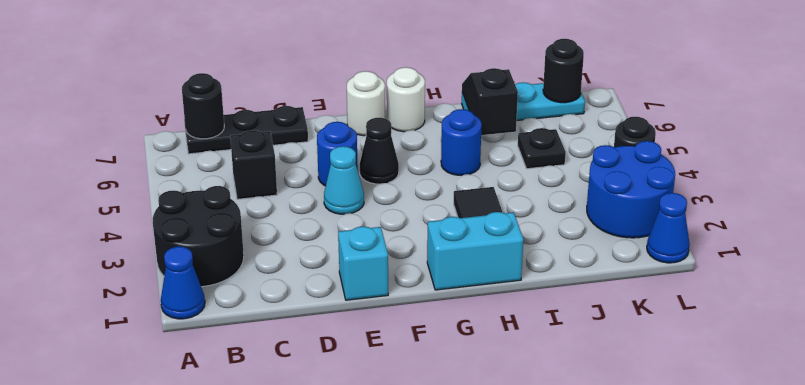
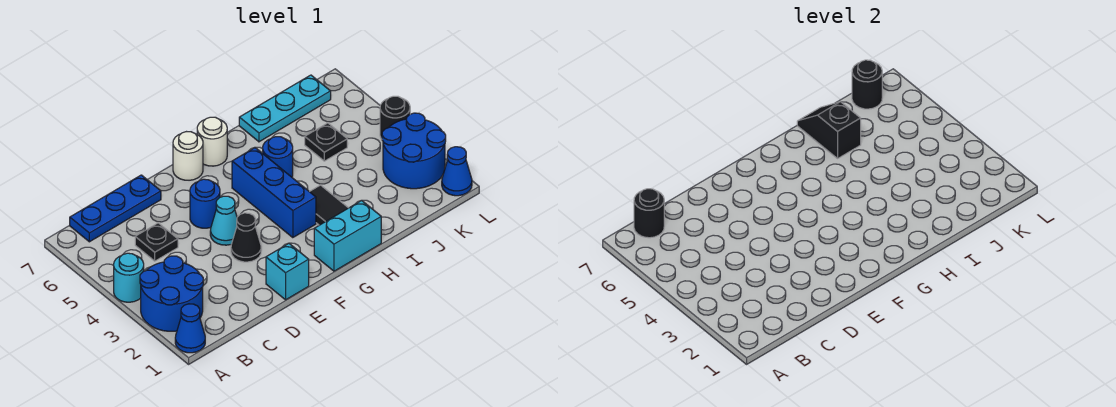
black round brick A2:B3 level 1 -> blue round brick A2:B3 level 1
none -> cyan round brick A4 level 1
black plate B7:D7 level 1 -> blue plate B7:D7 level 1
black brick C5 level 1 -> black plate C5 level 1
black cone F5 level 1 -> black cone E3 level 1
none -> blue brick G3:G5 level 1

